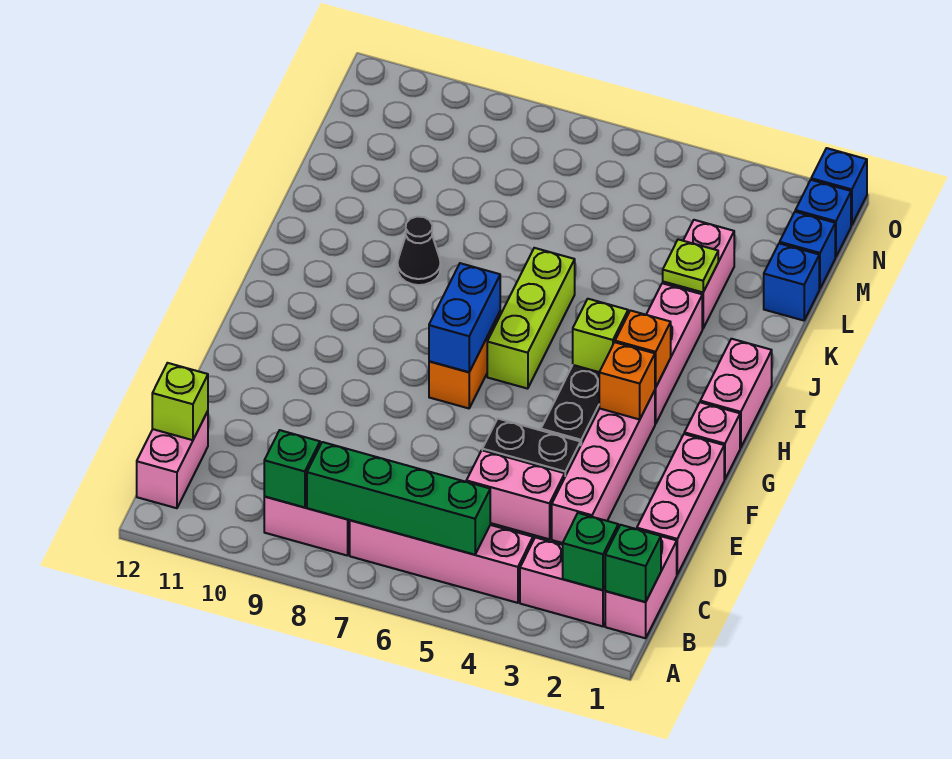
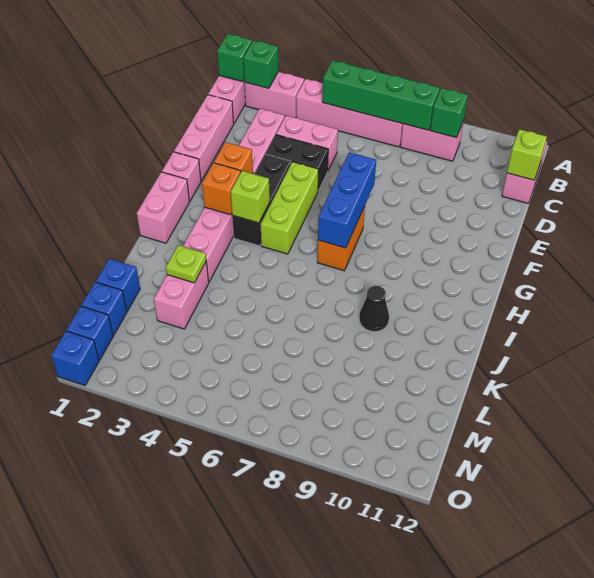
blue brick G7:H7 level 2 -> blue brick F7:H7 level 2
lime brick H6:J6 level 1 -> lime brick F5:H5 level 1

